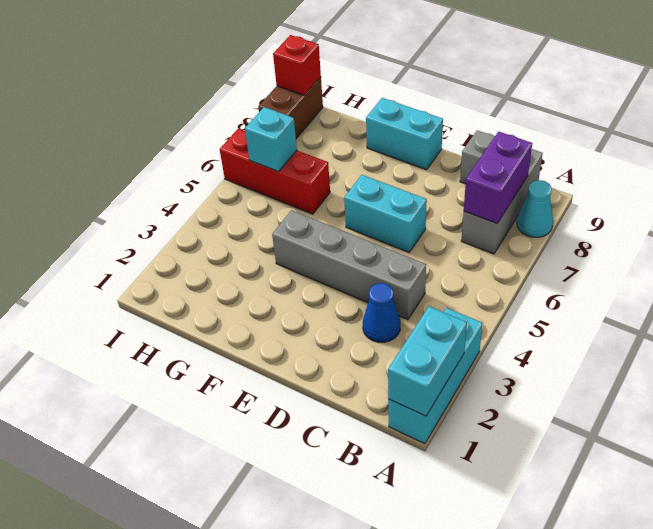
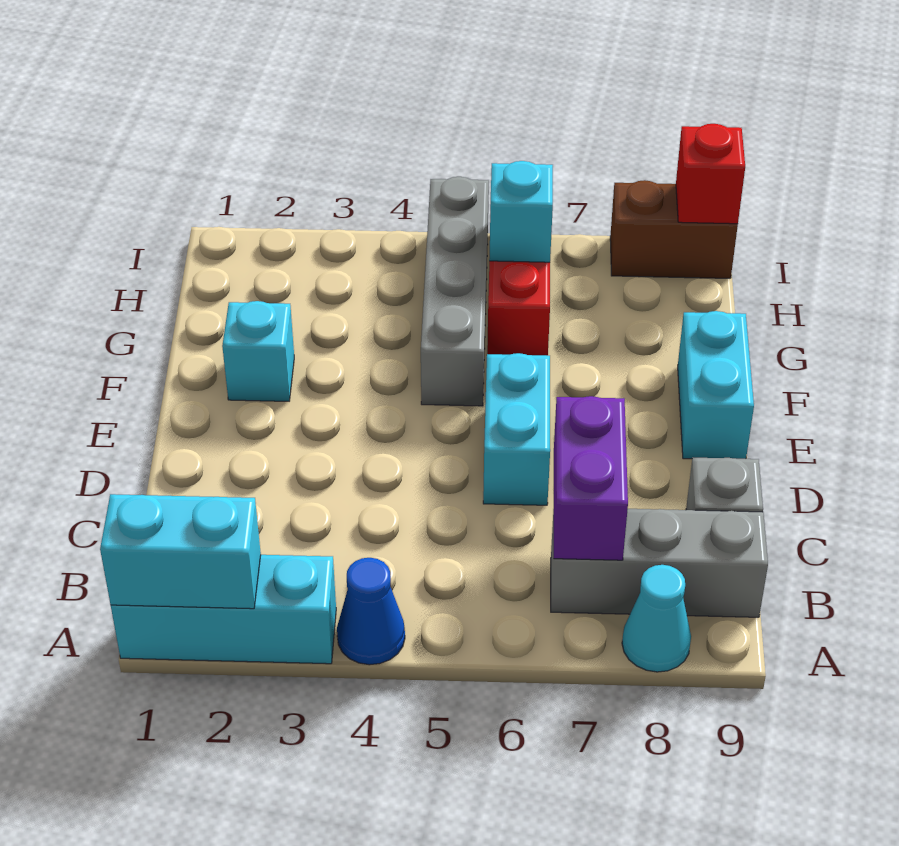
purple brick B7:B8 level 2 -> purple brick B7:C7 level 2
blue cone C3 level 1 -> blue cone A4 level 1
grey brick C4:F4 level 1 -> grey brick F5:I5 level 1
none -> cyan brick F2 level 1

